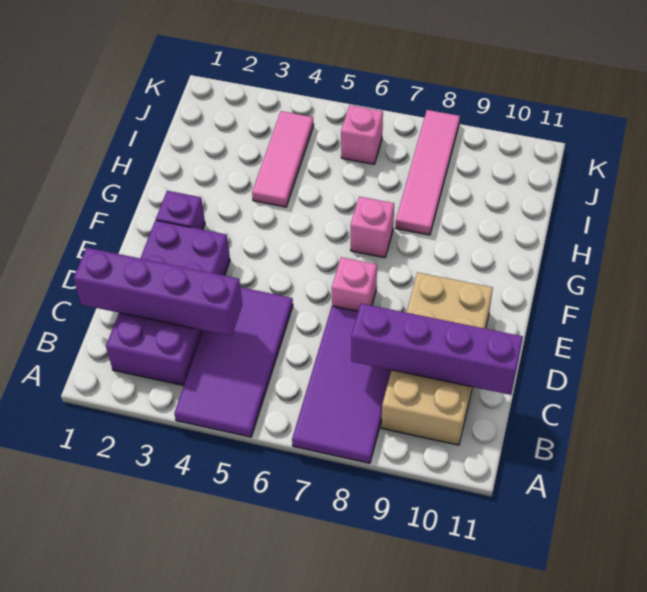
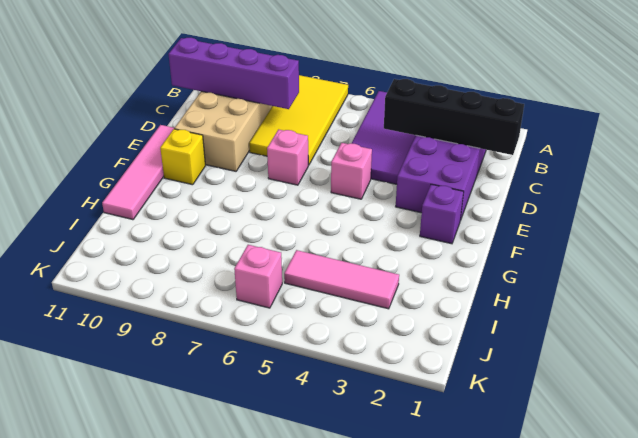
purple tile A7:D8 level 1 -> yellow tile A7:D8 level 1
purple brick C1:C4 level 2 -> black brick C1:C4 level 2
none -> yellow brick F10 level 1
pink brick G7 level 1 -> pink brick E5 level 1
pink tile H4:J4 level 1 -> pink tile I3:I5 level 1
pink tile H8:K8 level 1 -> pink tile E11:H11 level 1

